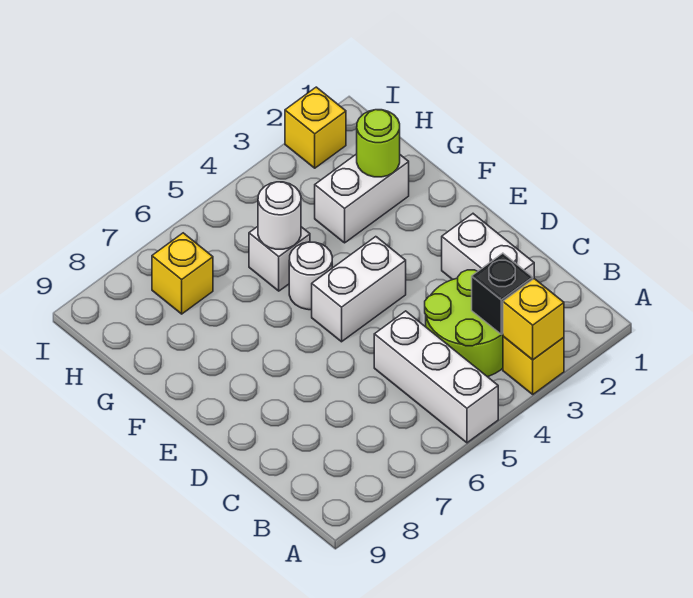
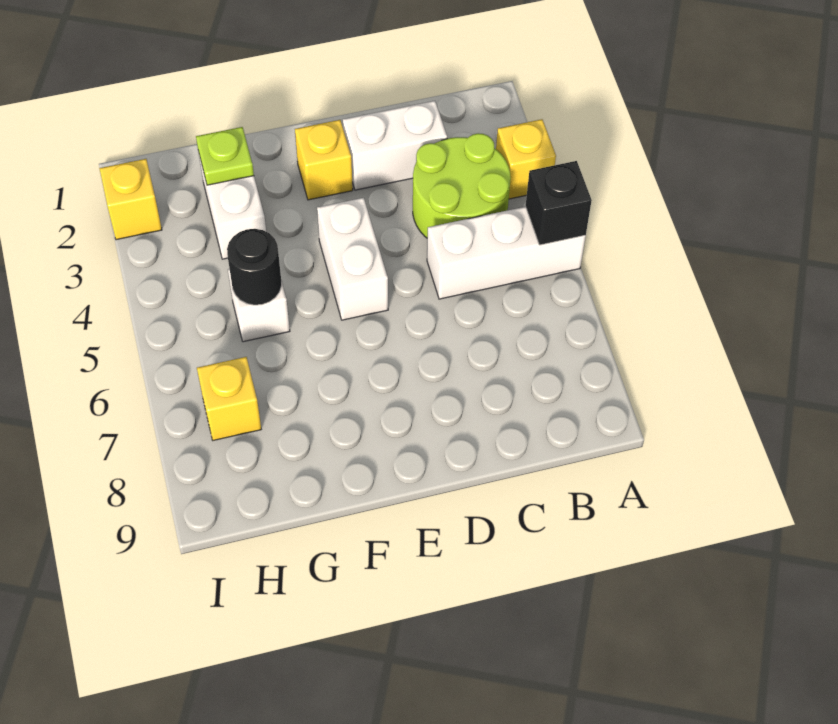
yellow brick A3 level 2 -> yellow brick E2 level 1
black brick B3 level 2 -> black brick A5 level 2
white round brick F5 level 1 -> none
lime round brick G2 level 2 -> lime plate G2 level 2
white round brick G5 level 2 -> black round brick G5 level 2

